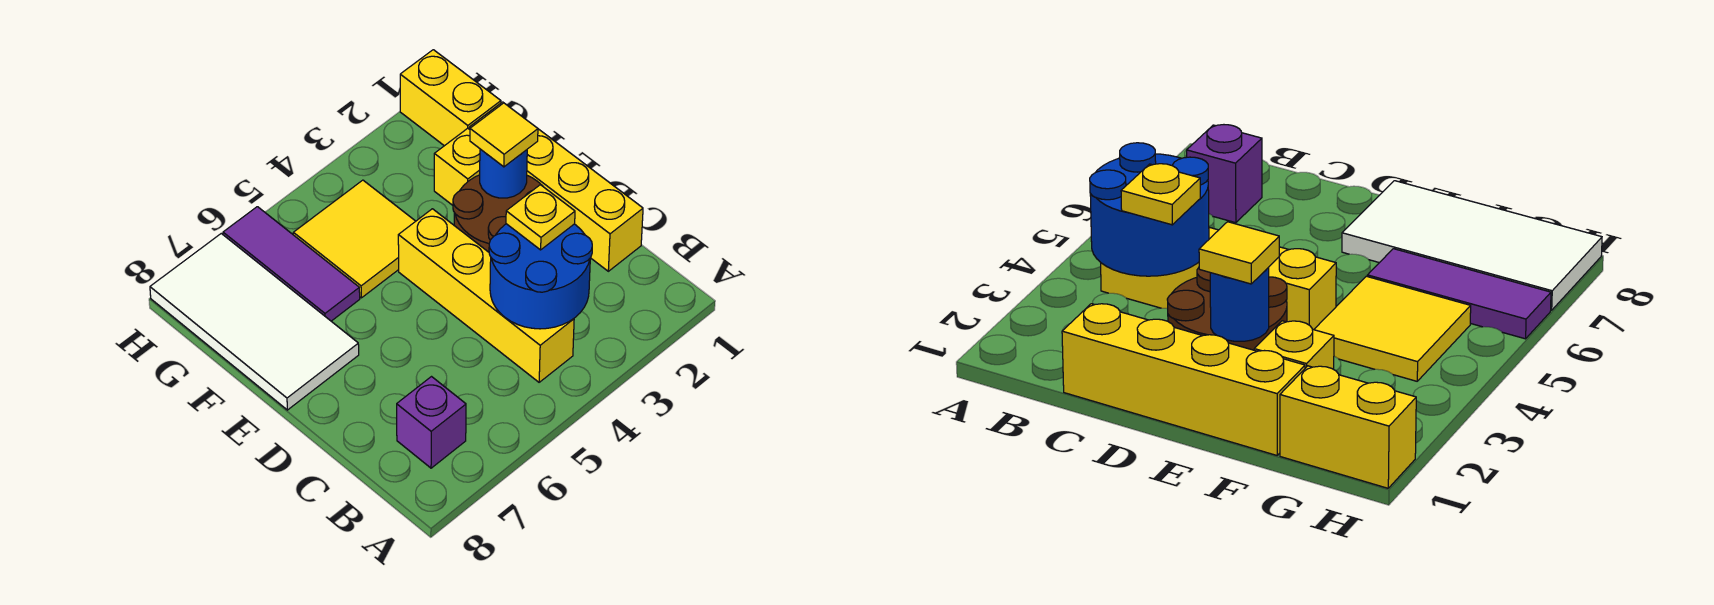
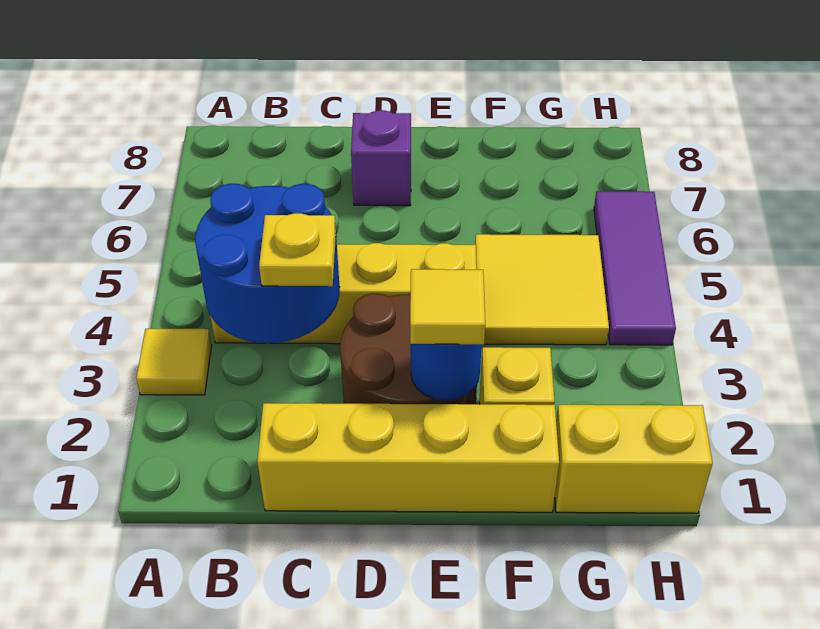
none -> yellow tile A3 level 1
purple brick B7 level 1 -> purple brick D7 level 1
white tile E7:H8 level 1 -> none
purple tile F6:H6 level 1 -> purple tile H4:H6 level 1

